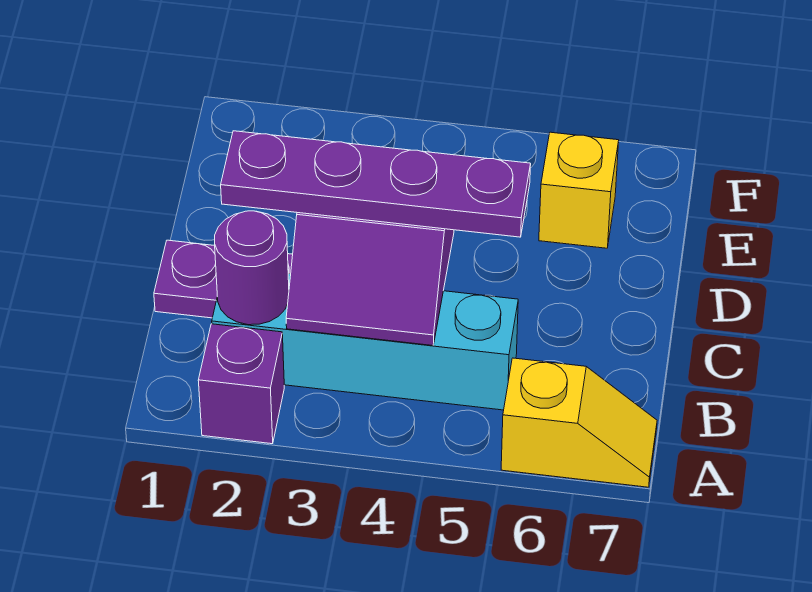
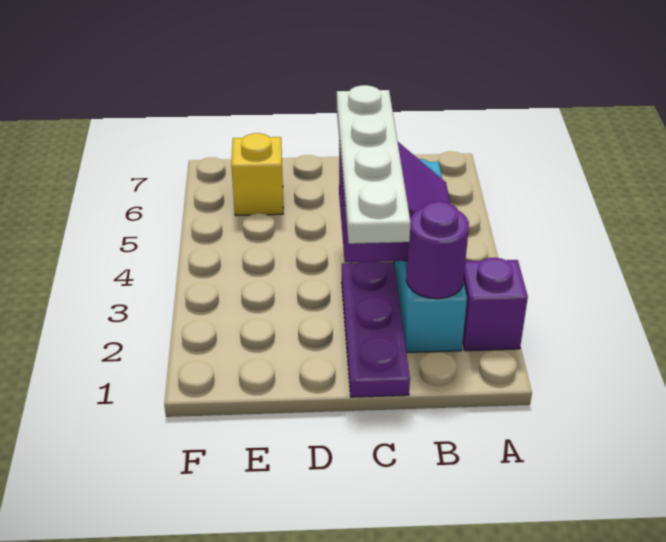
yellow slope A6:A7 level 1 top 6 -> none
purple plate C2:C5 level 3 -> white plate C2:C5 level 3

